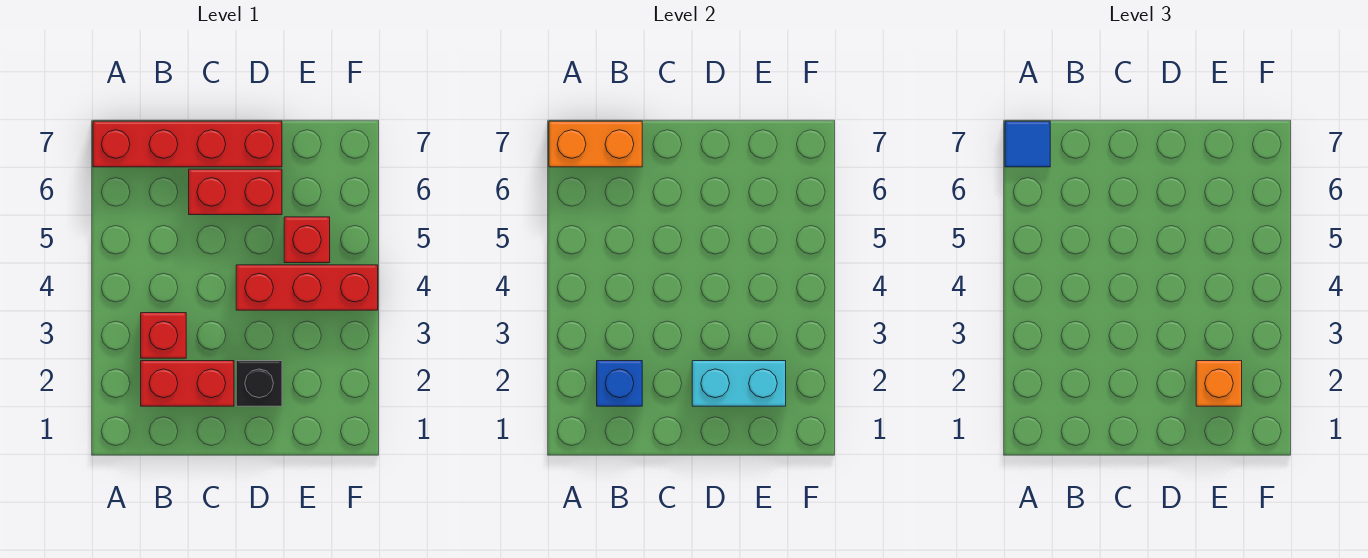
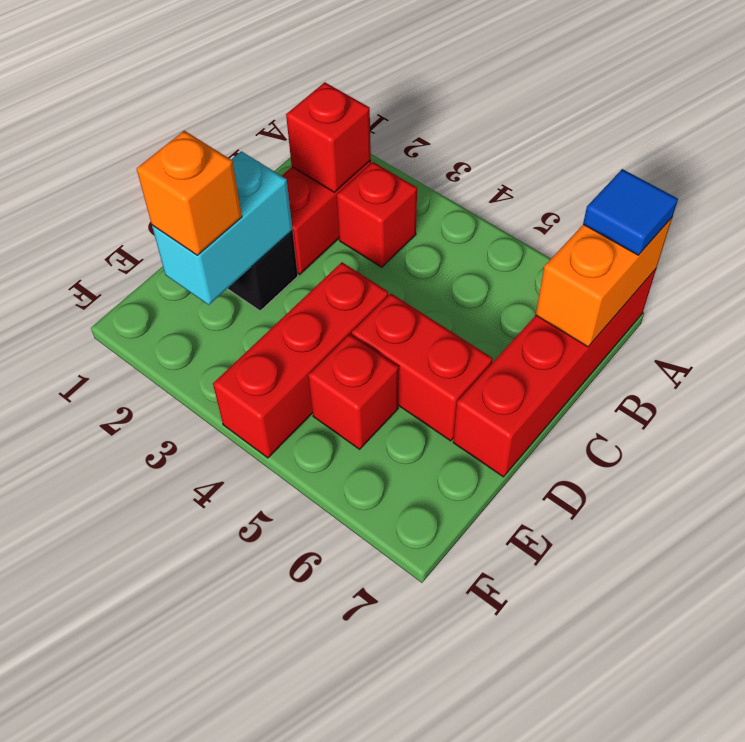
blue brick B2 level 2 -> red brick B2 level 2
red brick C6:D6 level 1 -> red brick D5:D6 level 1

